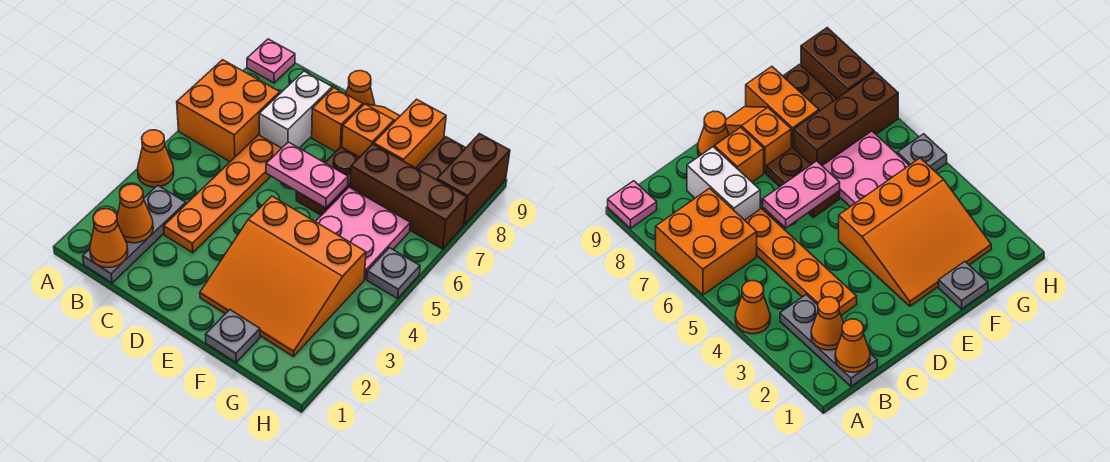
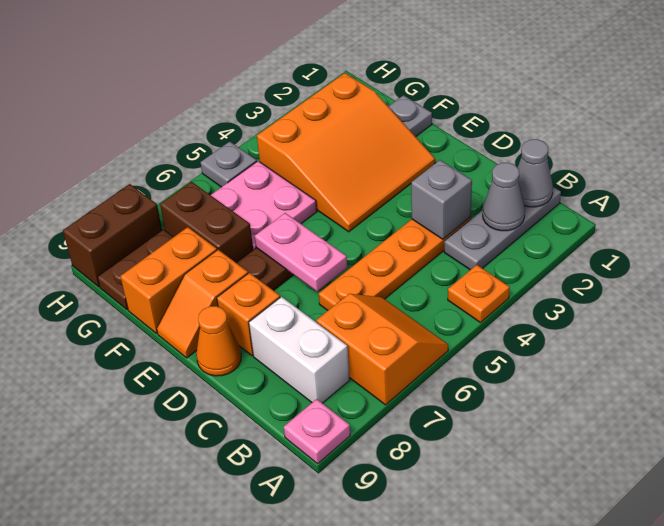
orange cone A4 level 1 -> orange plate A4 level 1
orange brick A6:B7 level 1 -> orange slope A6:B7 level 1 top 7
orange cone B1 level 2 -> grey cone B1 level 2
orange cone B2 level 2 -> grey cone B2 level 2
none -> grey brick C3 level 2
white brick C7:C8 level 1 -> white brick B8:C8 level 1
orange slope E2:G4 level 1 top 4 -> orange slope E2:G4 level 1 top G
brown brick F7:H7 level 1 -> brown brick F7:G7 level 1

